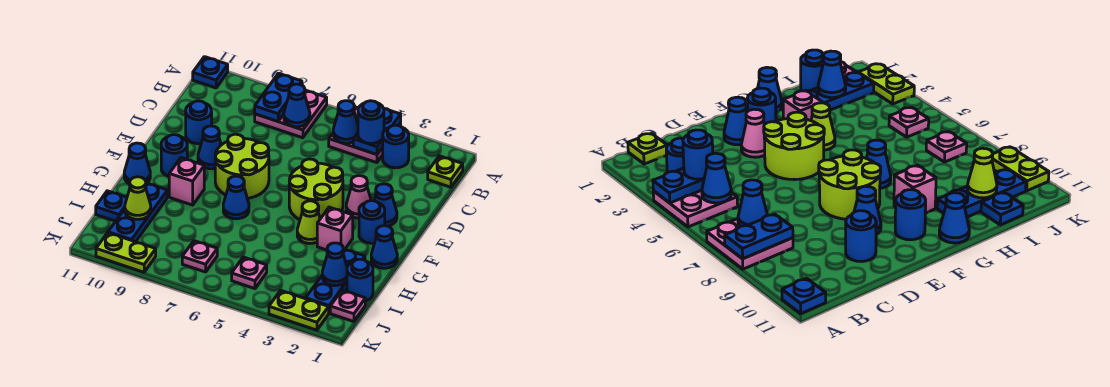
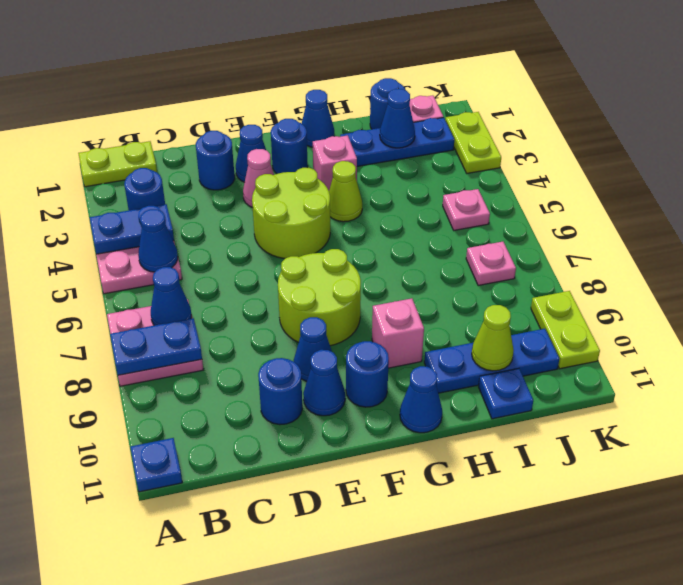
lime plate B1 level 1 -> lime plate A1:B1 level 1
blue round brick B4 level 3 -> blue round brick D2 level 1
blue cone G7 level 1 -> blue cone E10 level 1

